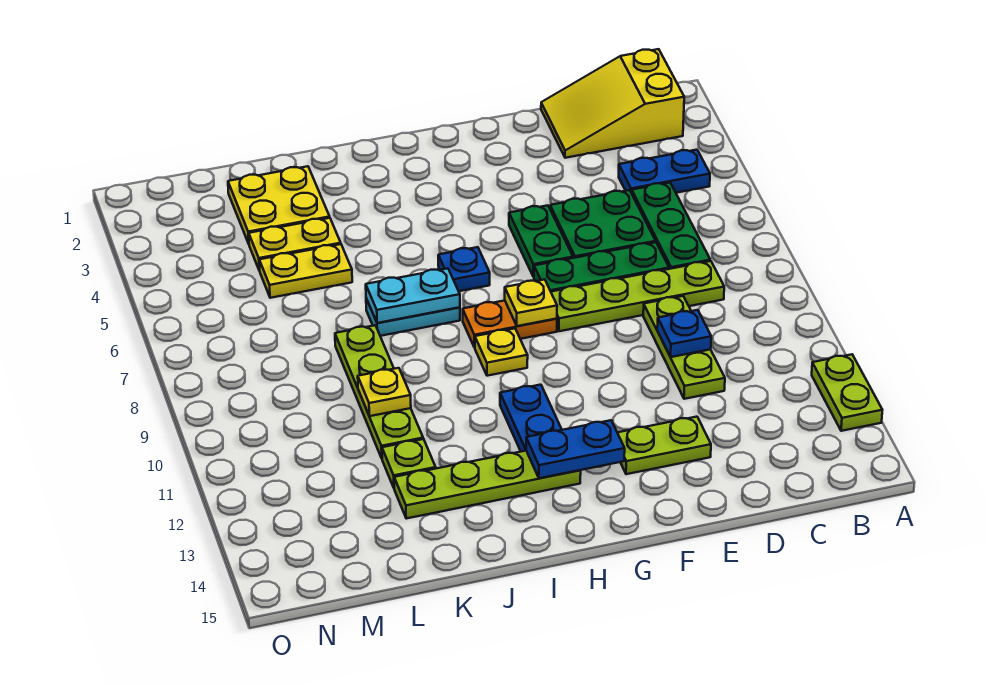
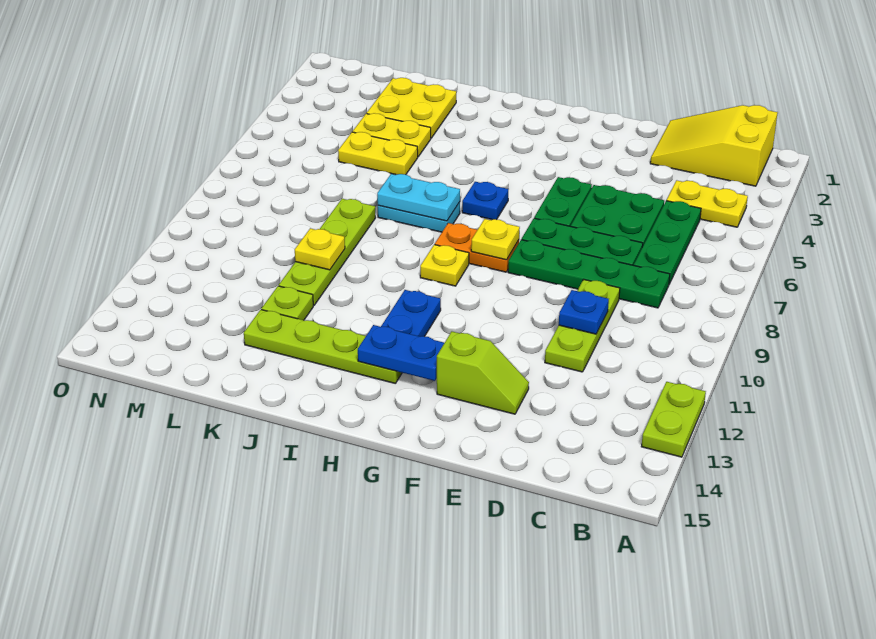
blue plate B4:C4 level 1 -> yellow plate B4:C4 level 1
lime plate C8:F8 level 1 -> green plate C8:F8 level 1
lime plate E13:F13 level 1 -> lime slope E13:F13 level 1 top F

